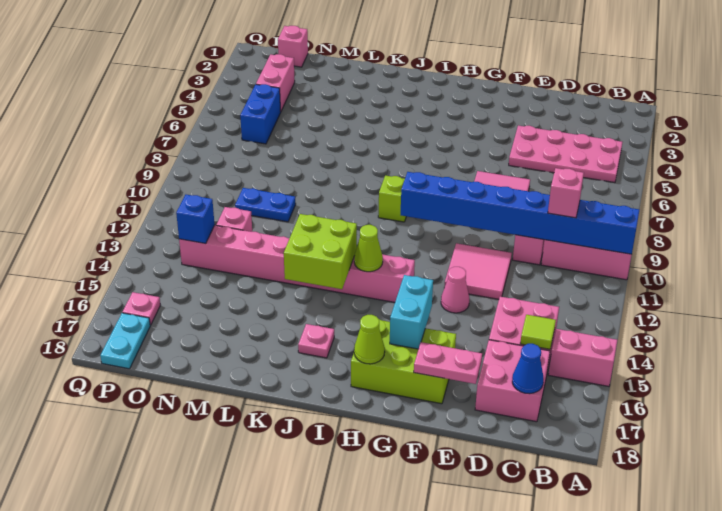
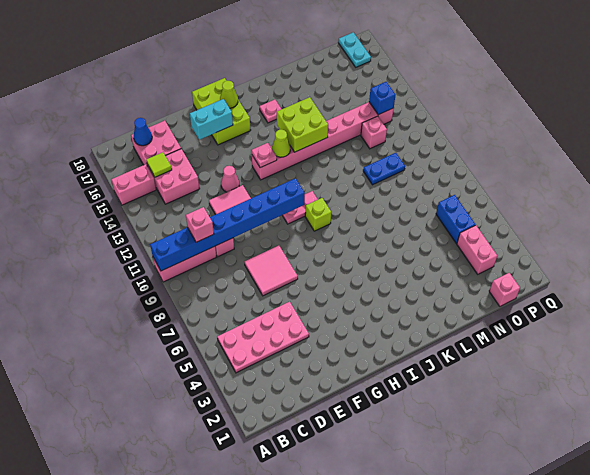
pink plate E17:F17 level 2 -> pink plate H10:I10 level 1
lime brick F16:H17 level 1 -> lime brick G16:H18 level 1
cyan brick G15:G16 level 2 -> cyan brick F16:G16 level 2
pink plate P16 level 1 -> pink plate H13 level 2

